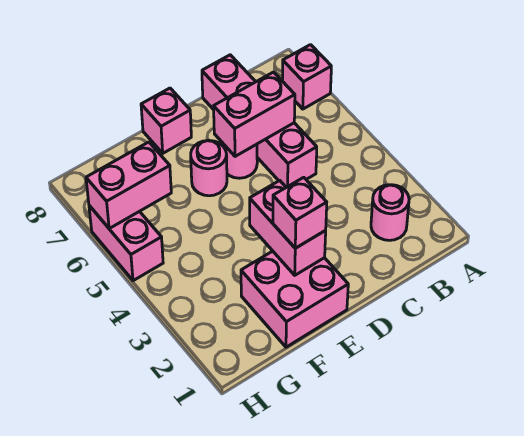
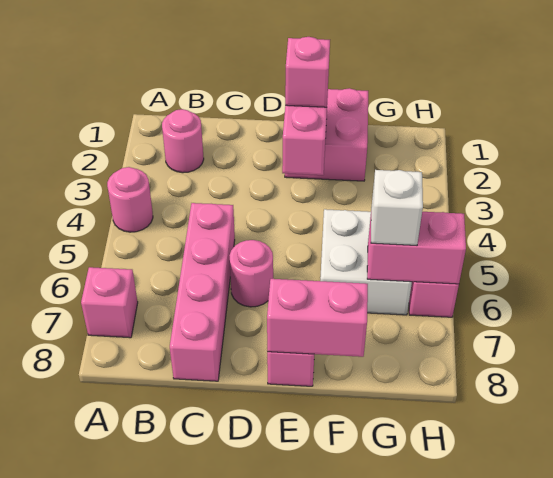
pink brick C6:D6 level 2 -> pink brick E8:F8 level 2
pink round brick E6 level 1 -> pink round brick A4 level 1
none -> white brick F5:G6 level 1
none -> white brick G6 level 3

